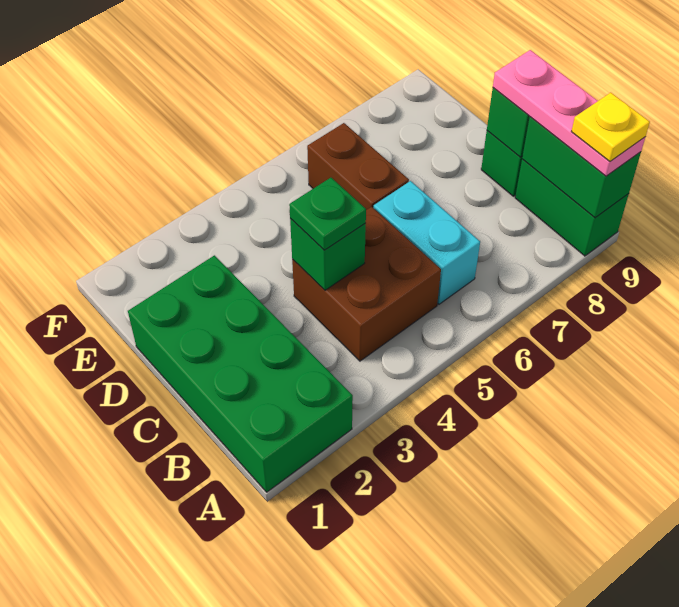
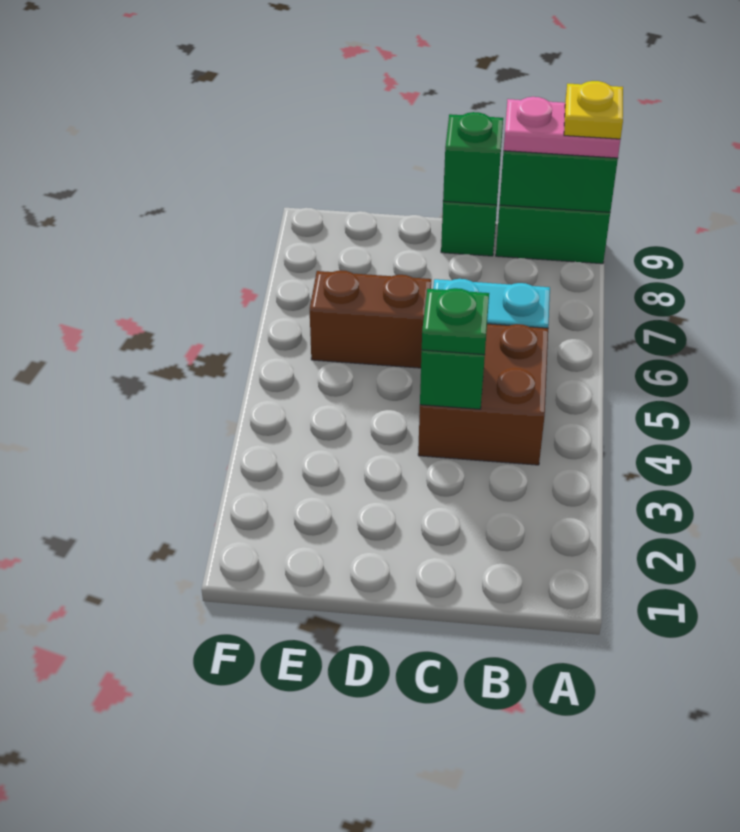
green brick A1:D2 level 1 -> none
pink plate A9:C9 level 3 -> pink plate A9:B9 level 3

